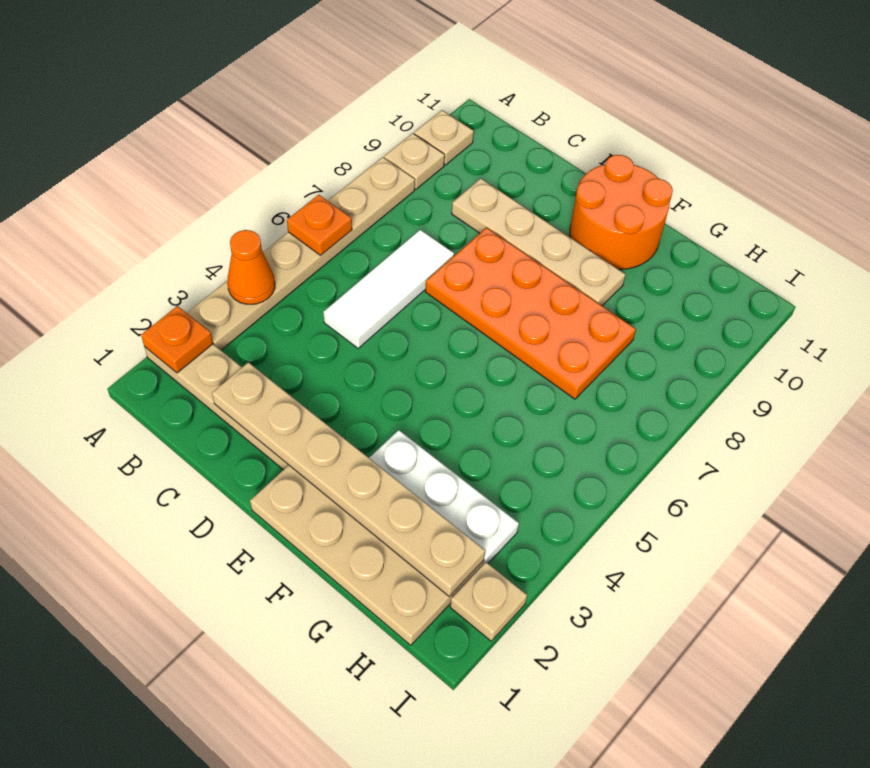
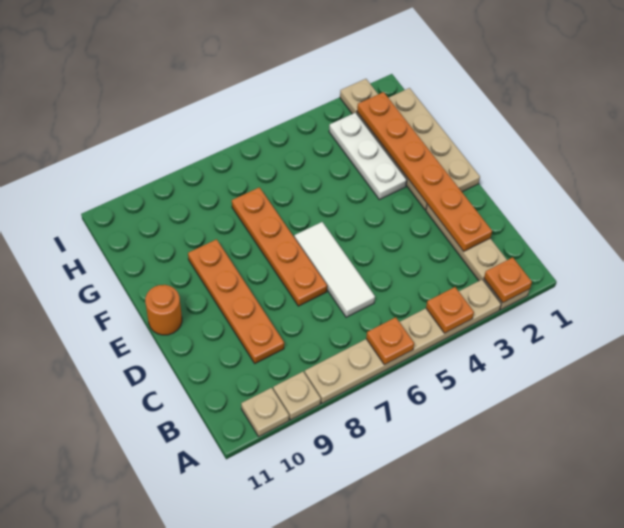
orange cone A4 level 2 -> orange plate A4 level 2
tan plate C2:H2 level 2 -> orange plate C2:H2 level 2
white tile C5:C7 level 1 -> white tile C6:E6 level 1
tan plate C9:F9 level 1 -> orange plate C9:F9 level 1
orange plate D7:G8 level 1 -> orange plate D7:G7 level 1
orange round brick E10:F11 level 1 -> orange round brick E11 level 1

